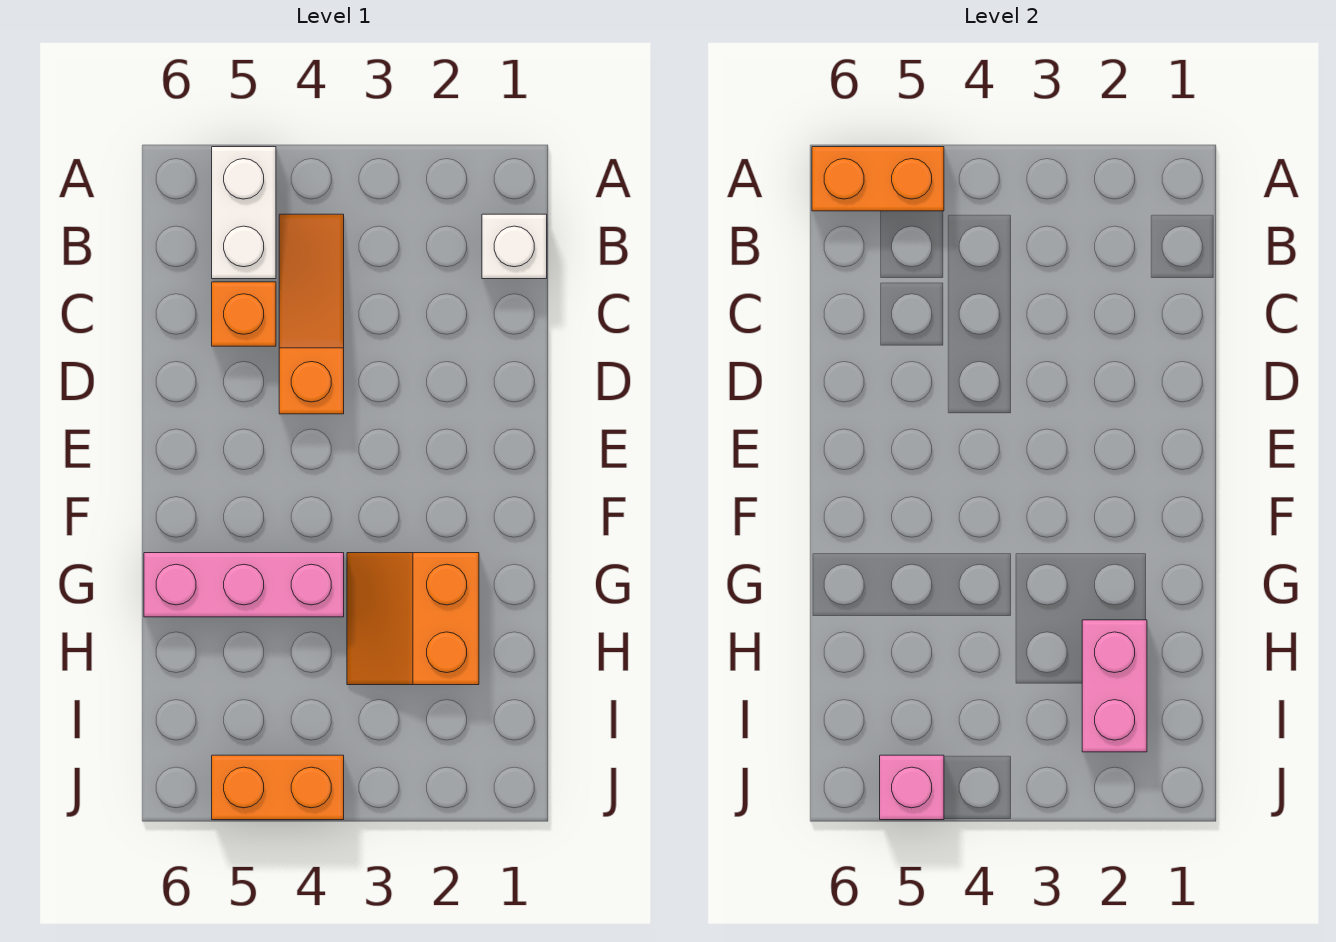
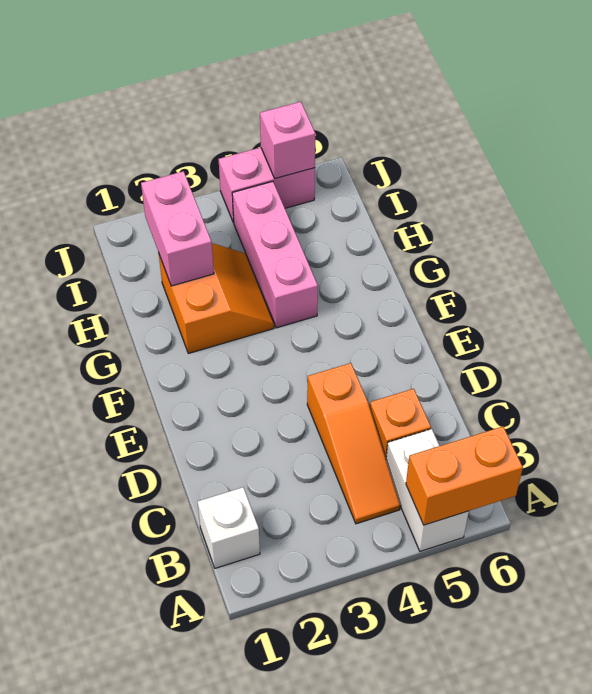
pink brick G4:G6 level 1 -> pink brick G4:I4 level 1
orange brick J4:J5 level 1 -> pink brick J4:J5 level 1

